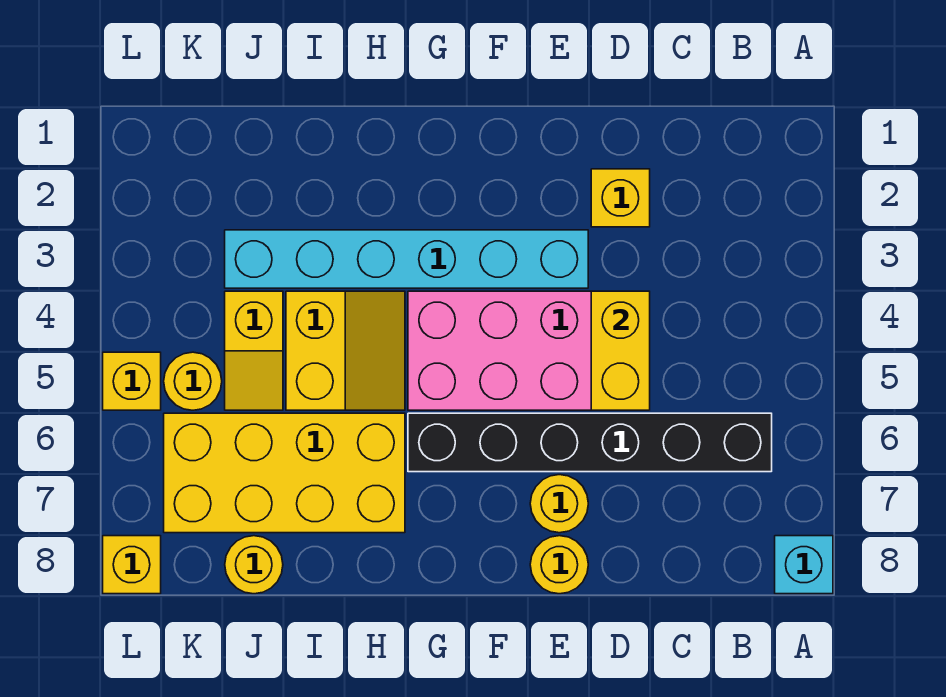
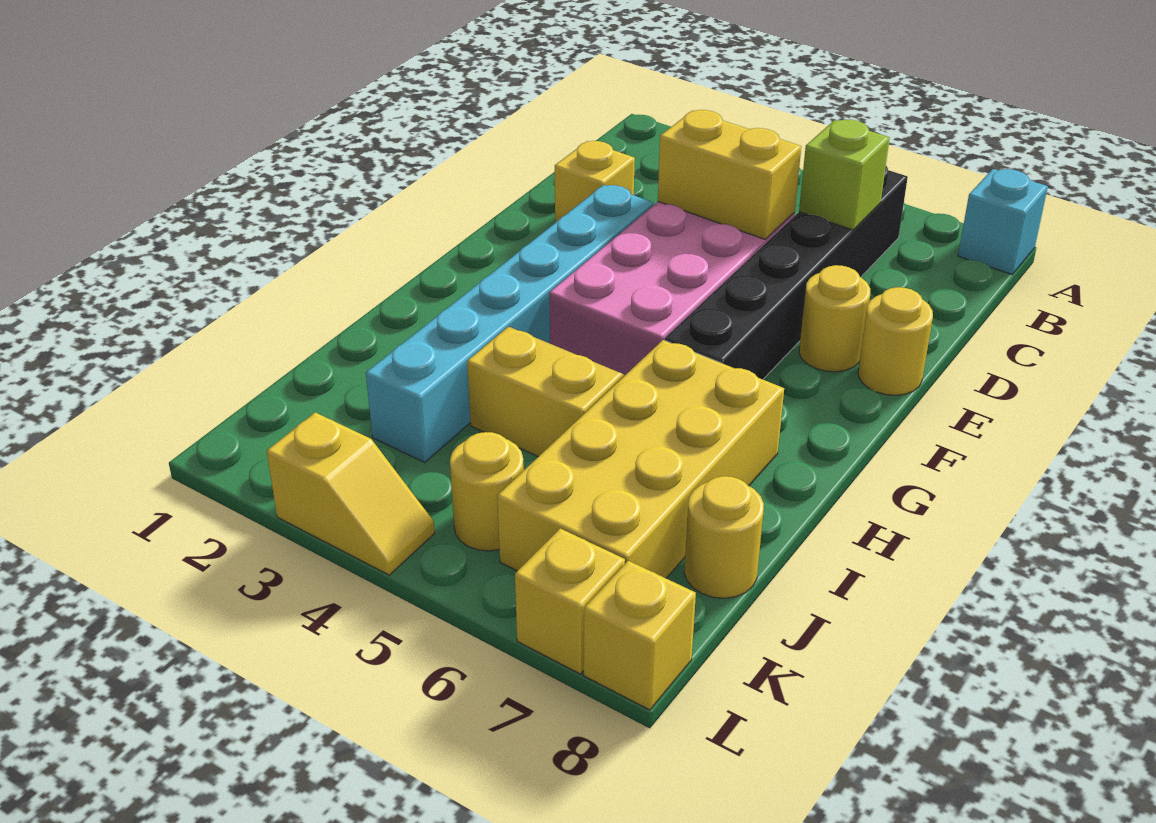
none -> lime brick C6 level 2
yellow slope J4:J5 level 1 top 4 -> yellow slope L3:L4 level 1 top 3
yellow brick L5 level 1 -> yellow brick L7 level 1

